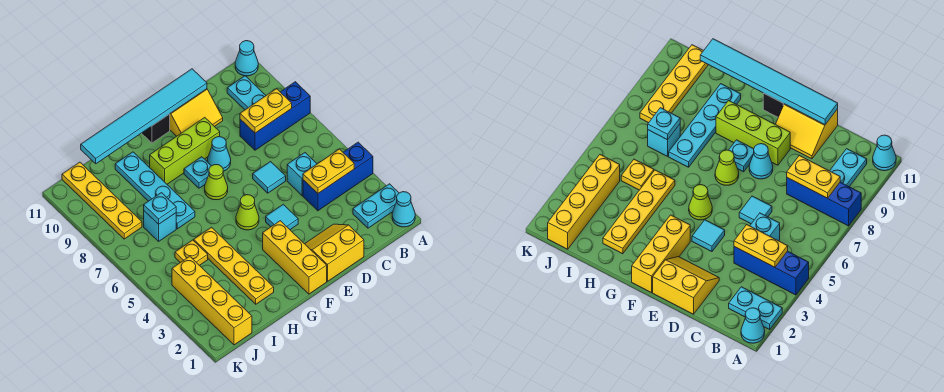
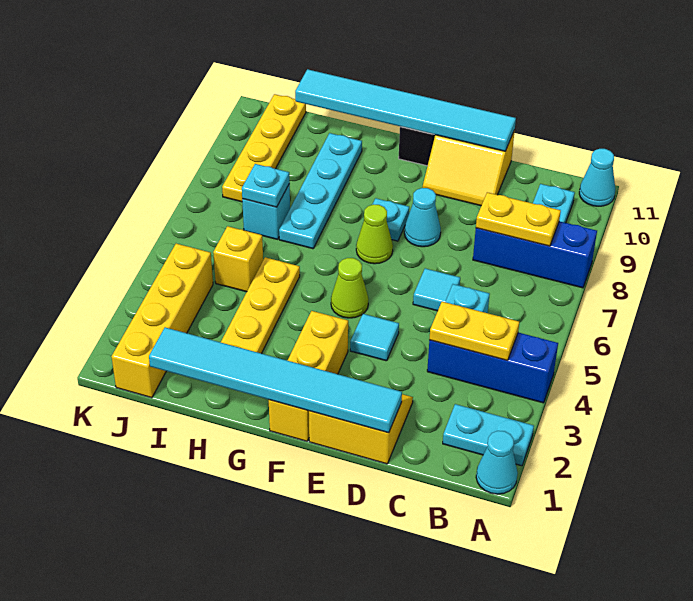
none -> cyan tile D1:I1 level 2
lime brick E9:G9 level 1 -> none
yellow plate I5 level 1 -> yellow brick I5 level 1

